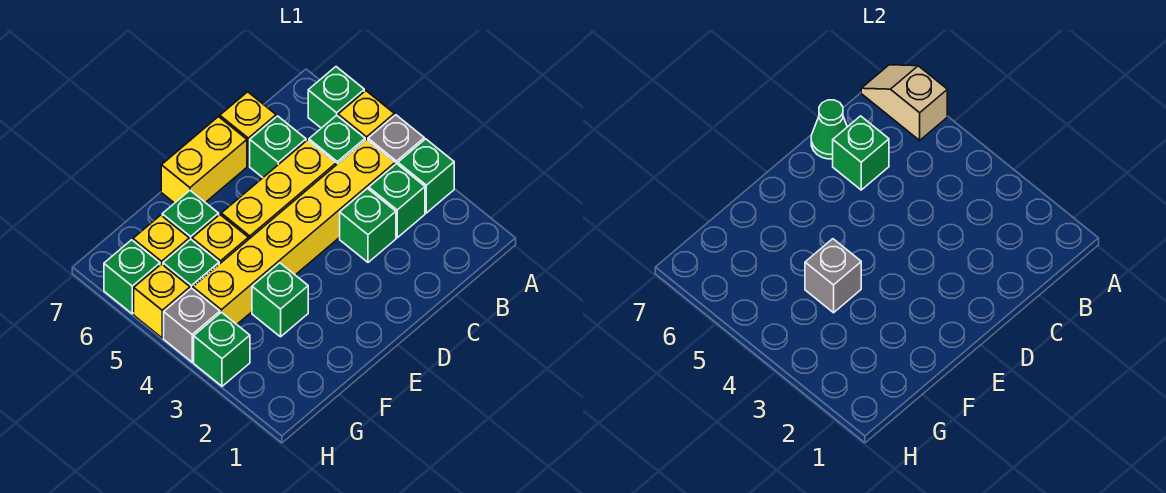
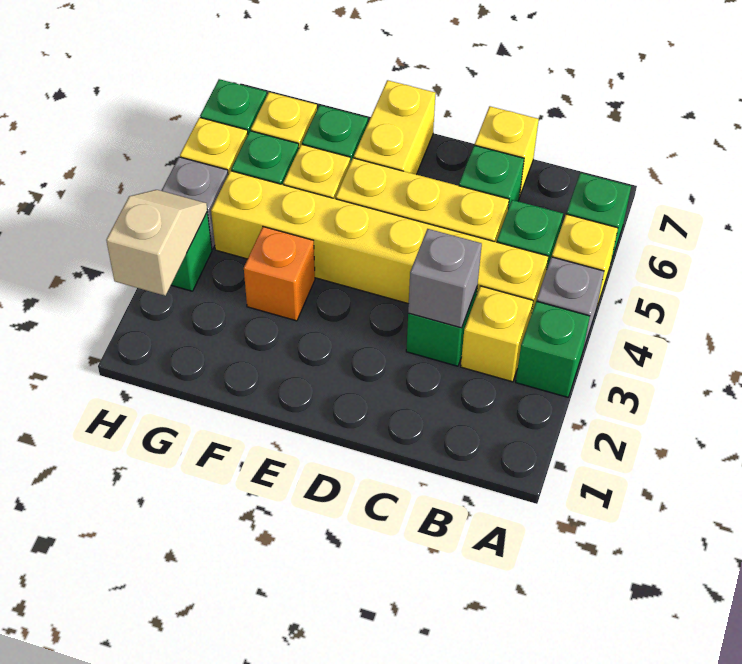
tan slope A6:A7 level 2 top 6 -> tan slope H2:H3 level 2 top 2
green brick B3 level 1 -> yellow brick B3 level 1
green brick C6 level 2 -> none
green cone C7 level 2 -> none
yellow brick D7:E7 level 1 -> yellow brick E6:E7 level 1
green brick F3 level 1 -> orange brick F3 level 1
grey brick F4 level 2 -> grey brick C3 level 2

